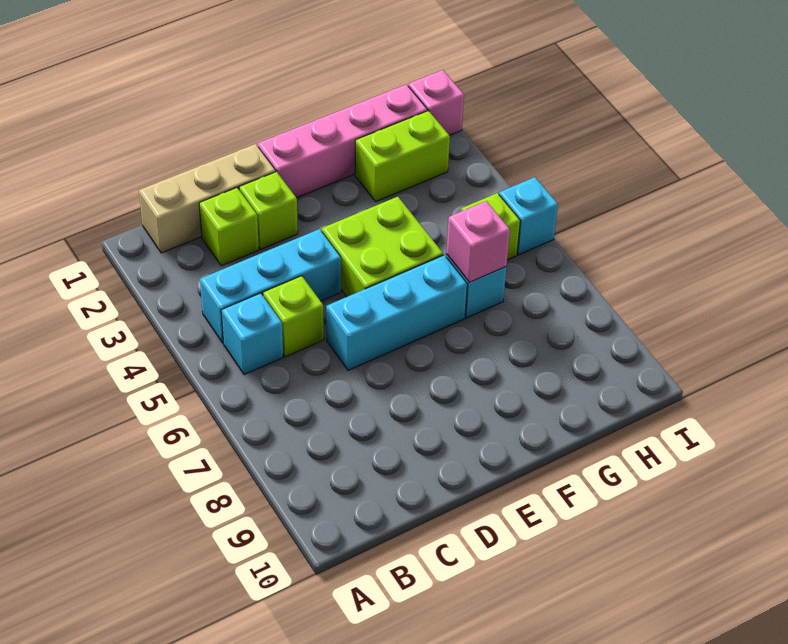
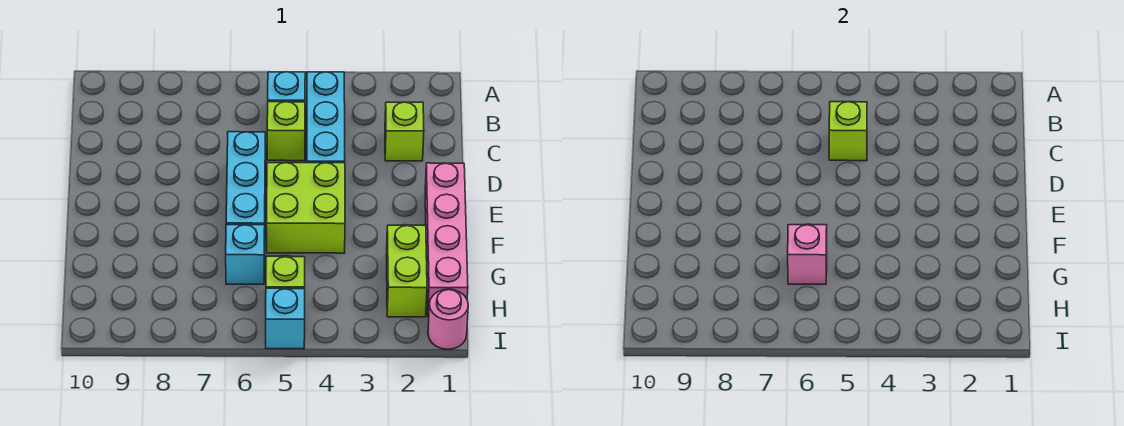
tan brick B1:D1 level 1 -> none
lime brick D2 level 1 -> lime brick C5 level 2
pink brick I1 level 1 -> pink round brick I1 level 1

